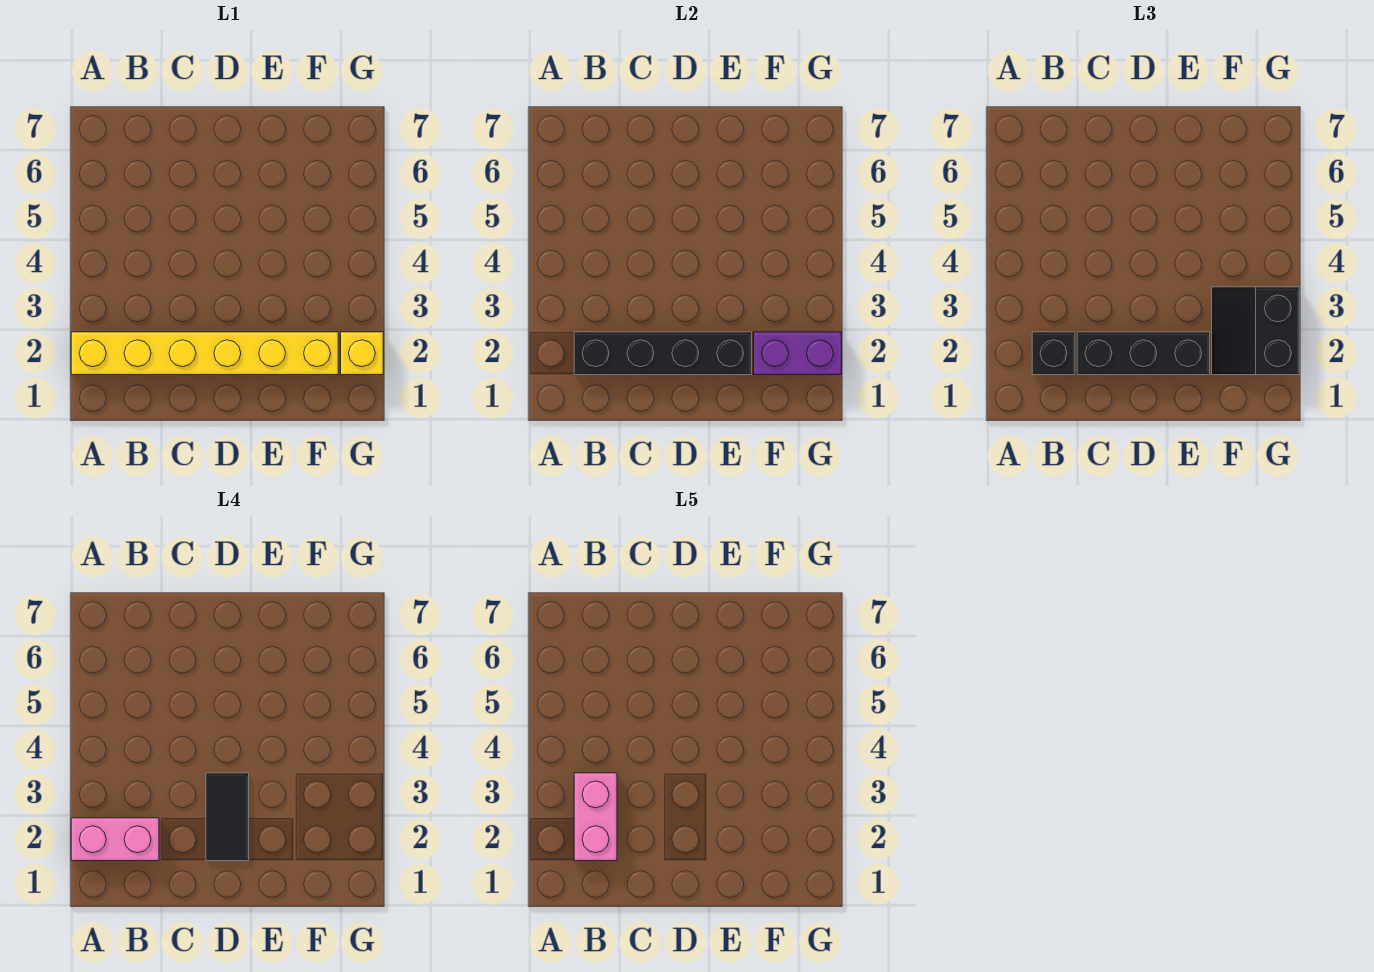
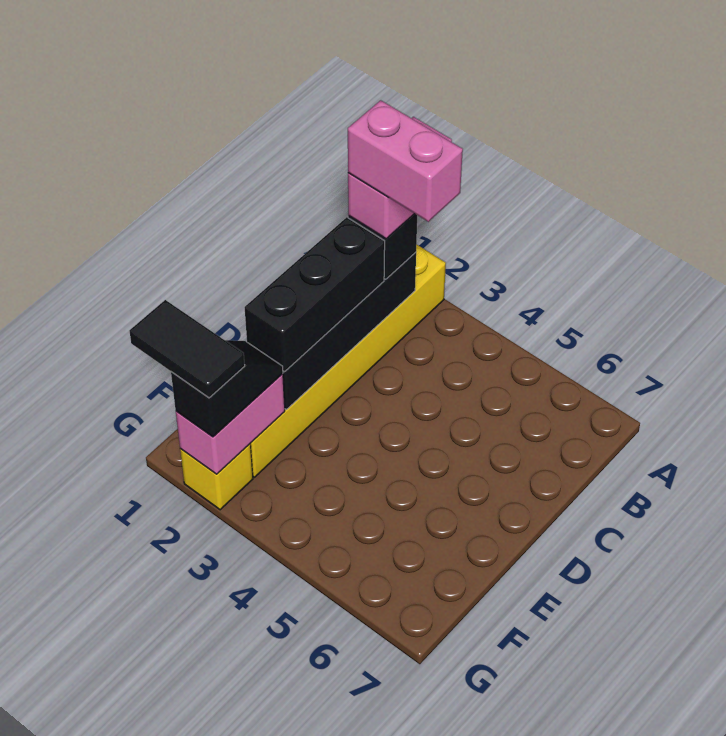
black tile D2:D3 level 4 -> black tile G1:G2 level 4
purple brick F2:G2 level 2 -> pink brick F2:G2 level 2
black slope F2:G3 level 3 top G -> black slope F2:G2 level 3 top G

